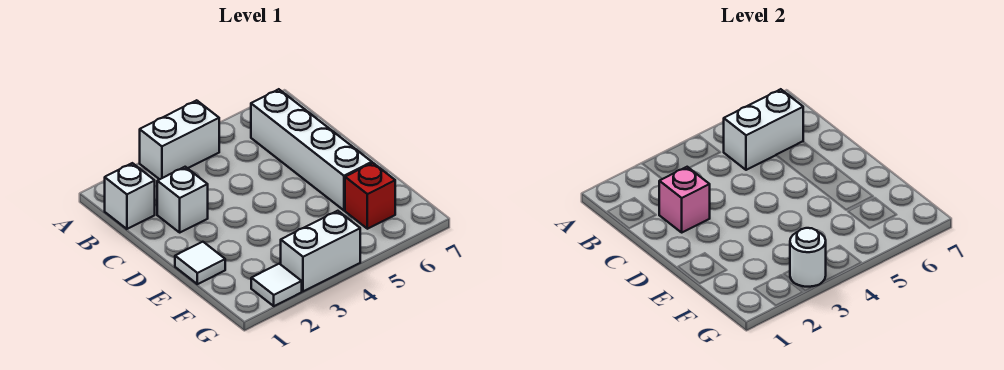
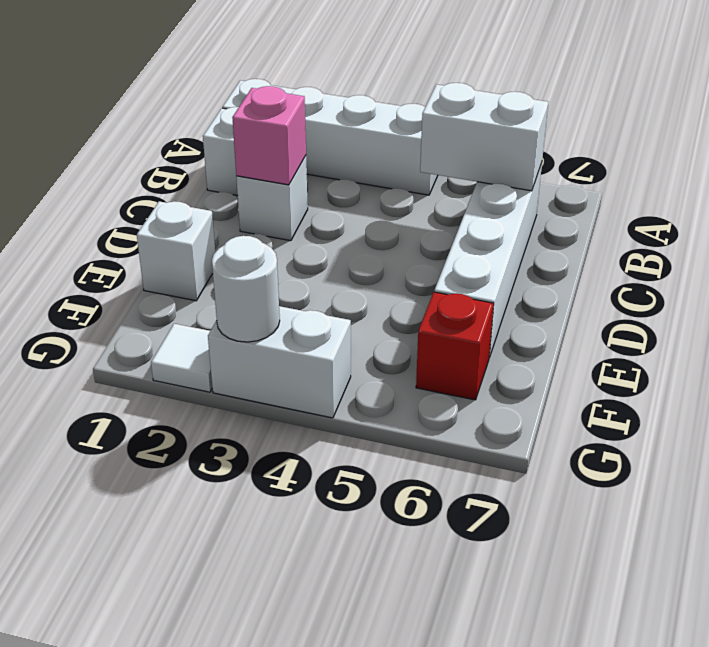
white brick A3:A4 level 1 -> white brick A1:A4 level 1
white tile E1 level 1 -> white brick E1 level 1

